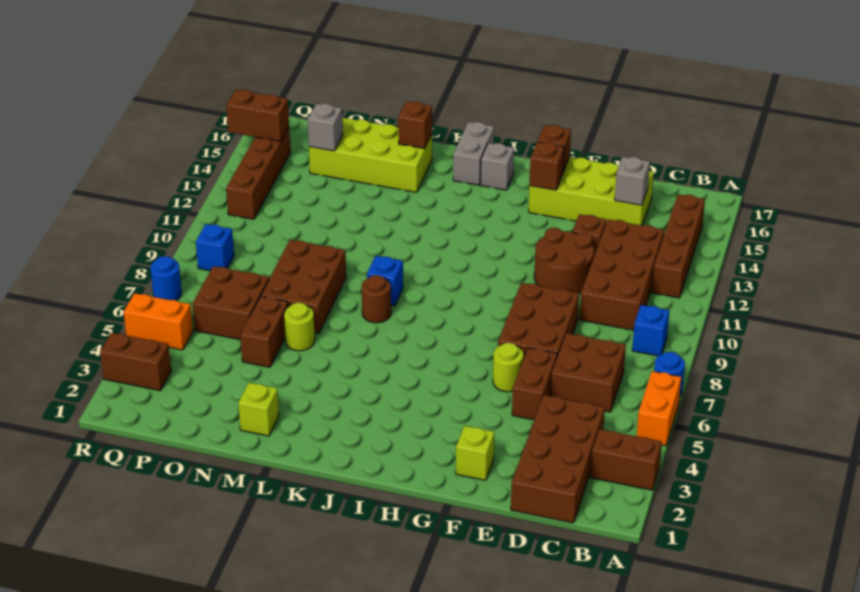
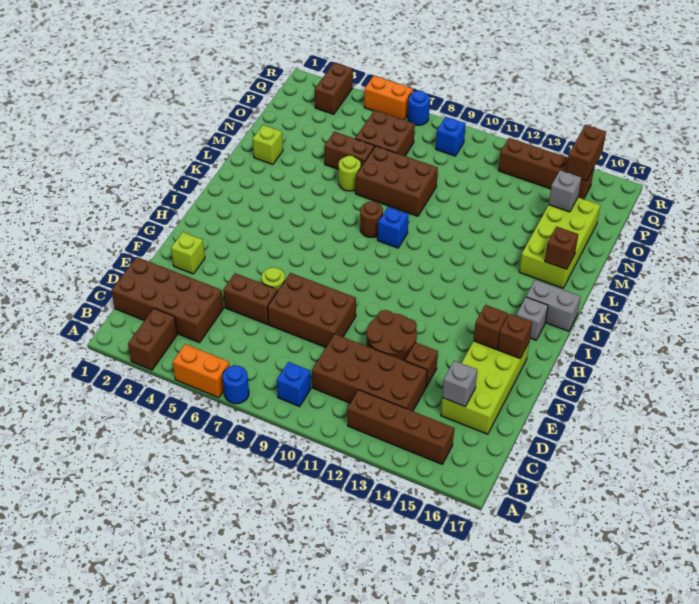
brown brick C6:D7 level 1 -> none
orange brick Q5:R5 level 1 -> orange brick R5:R6 level 1

